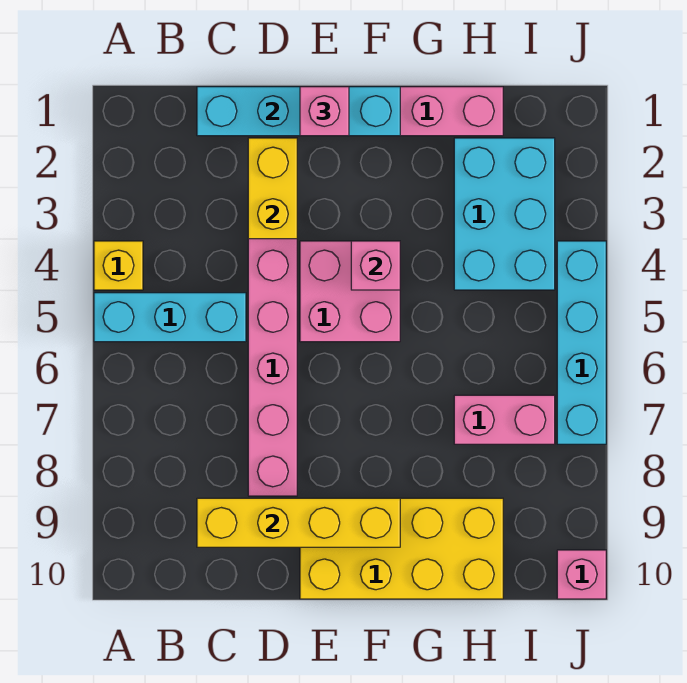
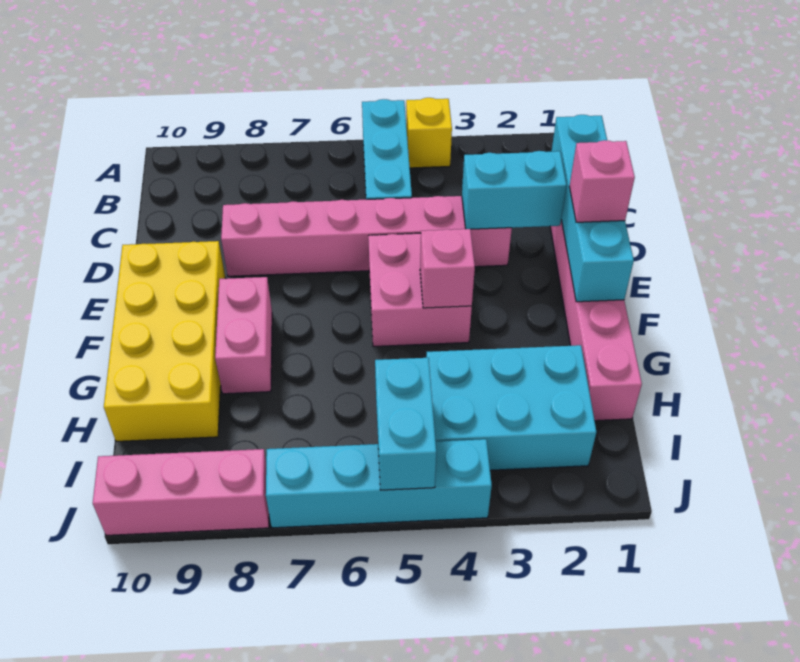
yellow brick C9:F9 level 2 -> none
yellow brick D2:D3 level 2 -> cyan brick D2:D3 level 2
pink brick H7:I7 level 1 -> pink brick F8:G8 level 1
none -> cyan brick I5:J5 level 2
pink brick J10 level 1 -> pink brick J8:J10 level 1

